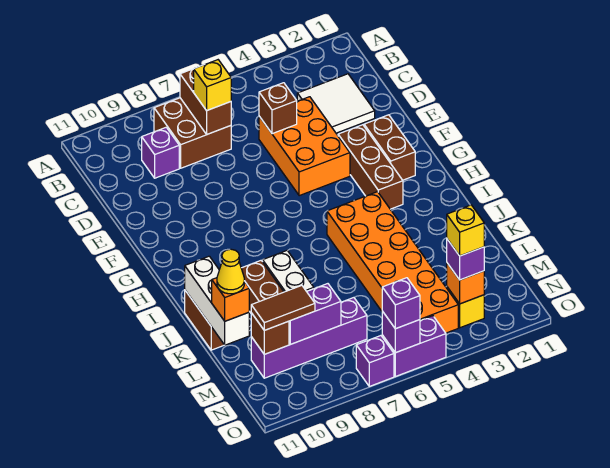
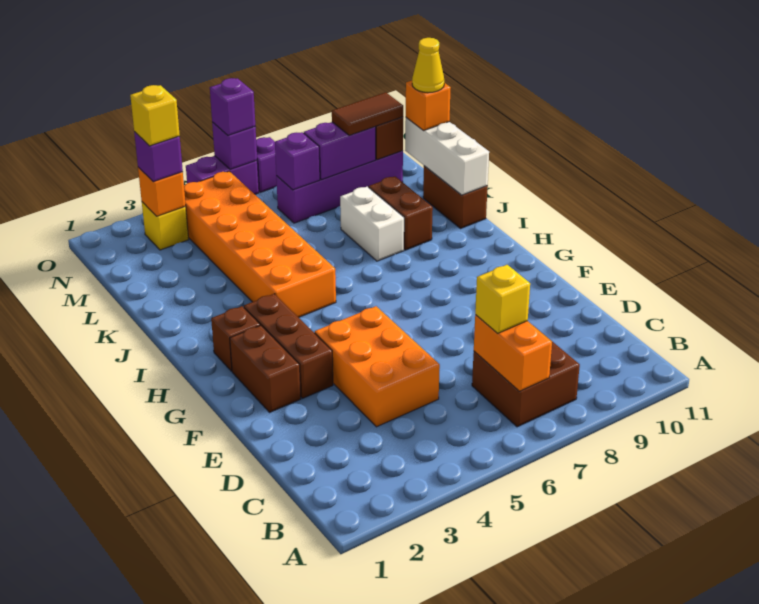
brown brick B7:C7 level 2 -> orange brick B7:C7 level 2
white tile C2:D3 level 1 -> none
purple brick C9 level 1 -> purple brick M7 level 2
brown brick D5 level 2 -> brown brick H2 level 1

